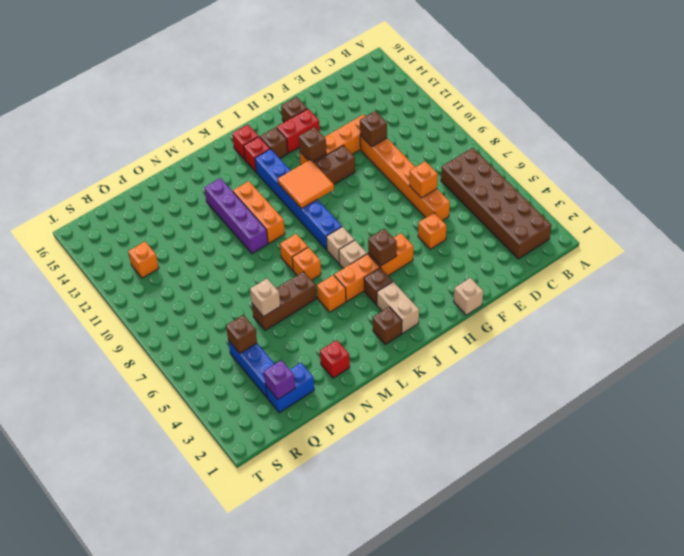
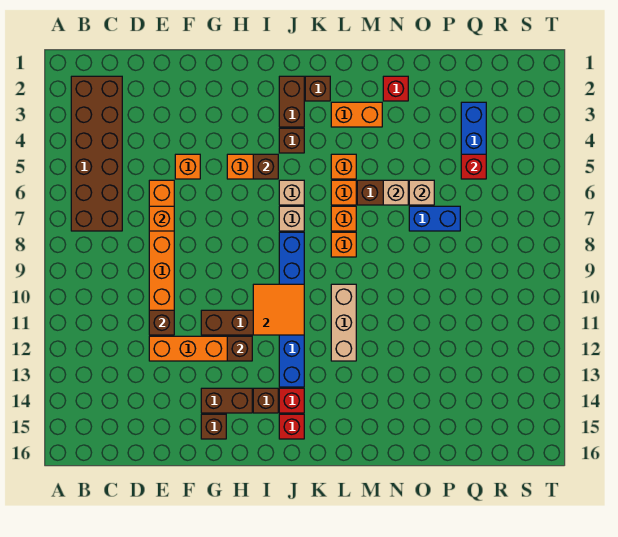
tan brick G1 level 1 -> tan brick N6 level 2
red brick G14:H14 level 1 -> brown brick G14:H14 level 1
tan brick J2:J3 level 1 -> brown brick J2:J3 level 1
orange brick J5:K5 level 1 -> orange brick L3:M3 level 1
orange brick L10:L12 level 1 -> tan brick L10:L12 level 1
purple brick M10:M13 level 1 -> none
blue brick P2:Q2 level 1 -> blue brick O7:P7 level 1
purple brick Q2 level 2 -> none
brown brick Q5 level 2 -> red brick Q5 level 2
orange brick R12 level 1 -> orange brick L6 level 1

